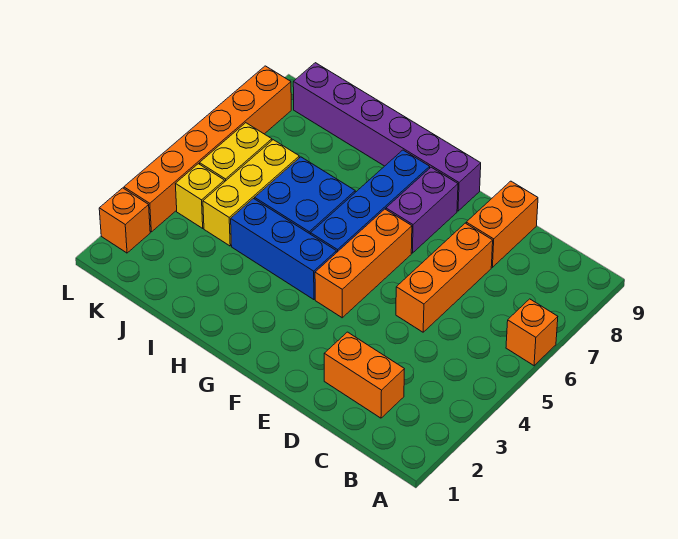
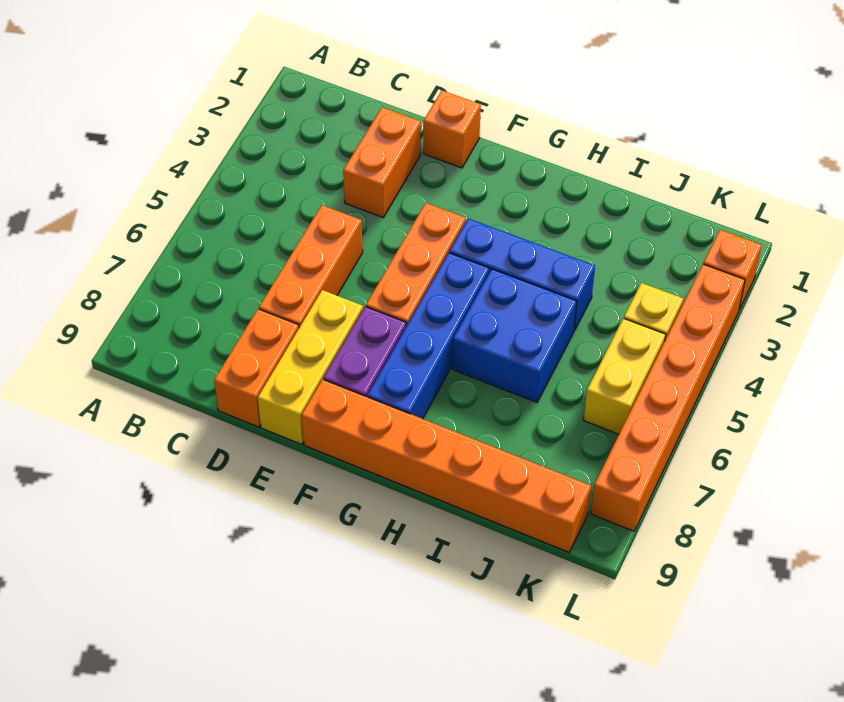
orange brick A6 level 1 -> orange brick E1 level 1
orange brick C2:D2 level 1 -> orange brick D2:D3 level 1
purple brick F9:K9 level 1 -> orange brick F9:K9 level 1
yellow brick J4:J6 level 1 -> yellow brick E7:E9 level 1

